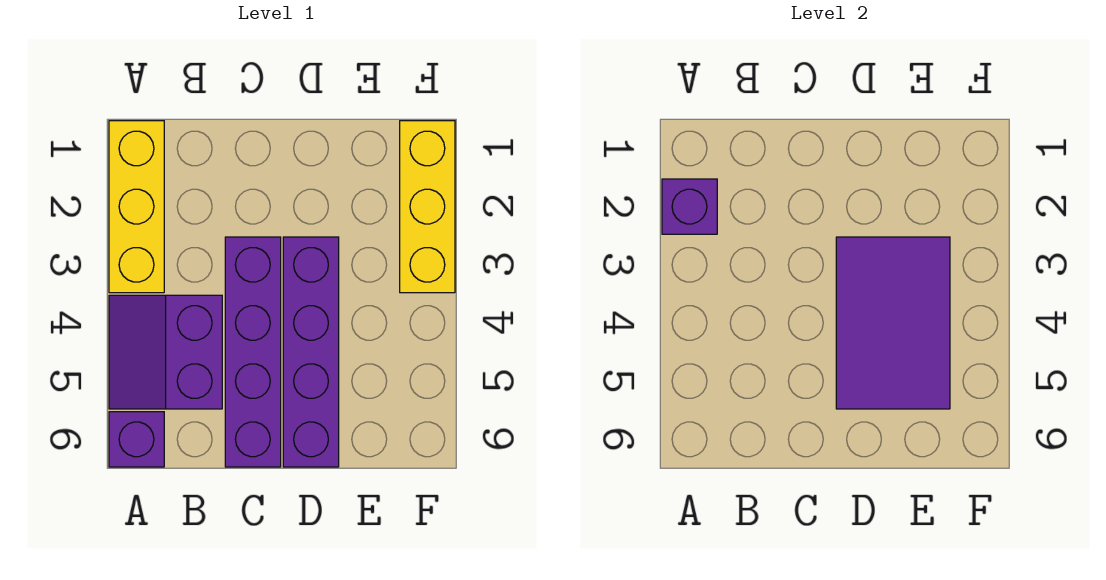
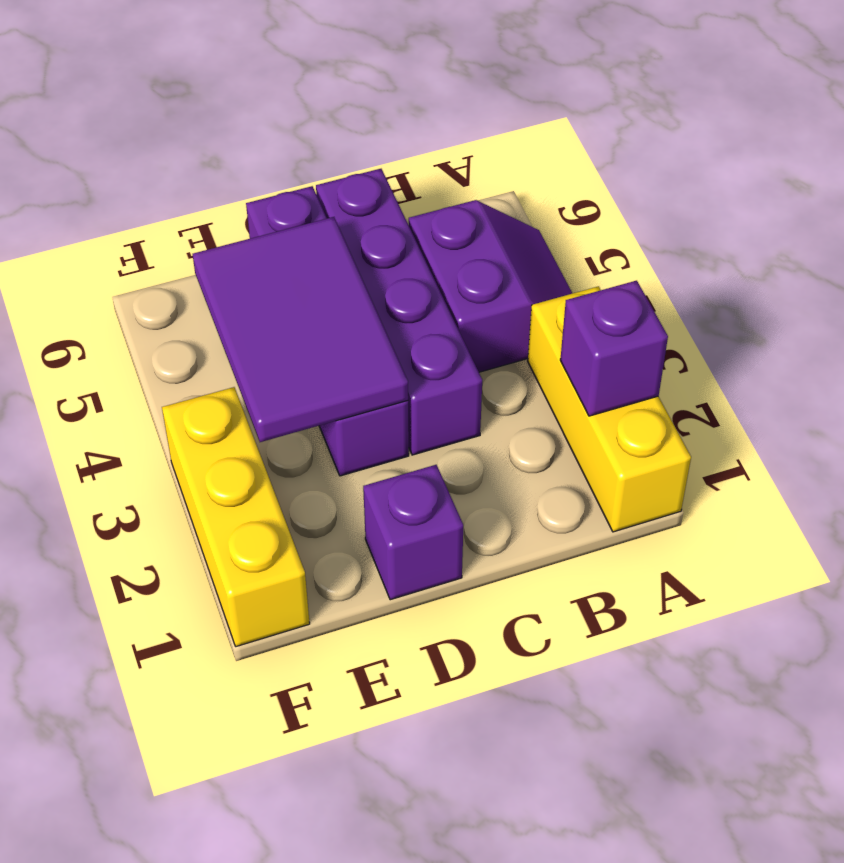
purple brick A6 level 1 -> purple brick D1 level 1

